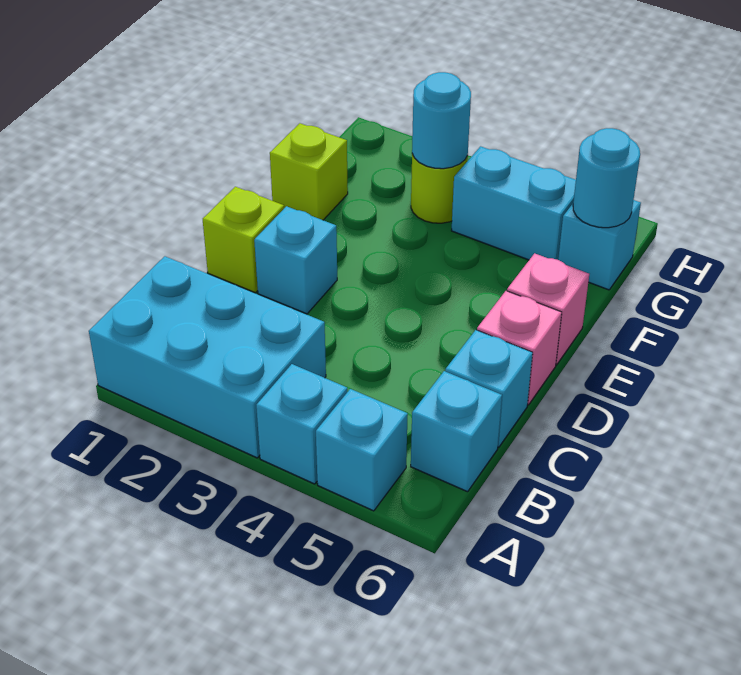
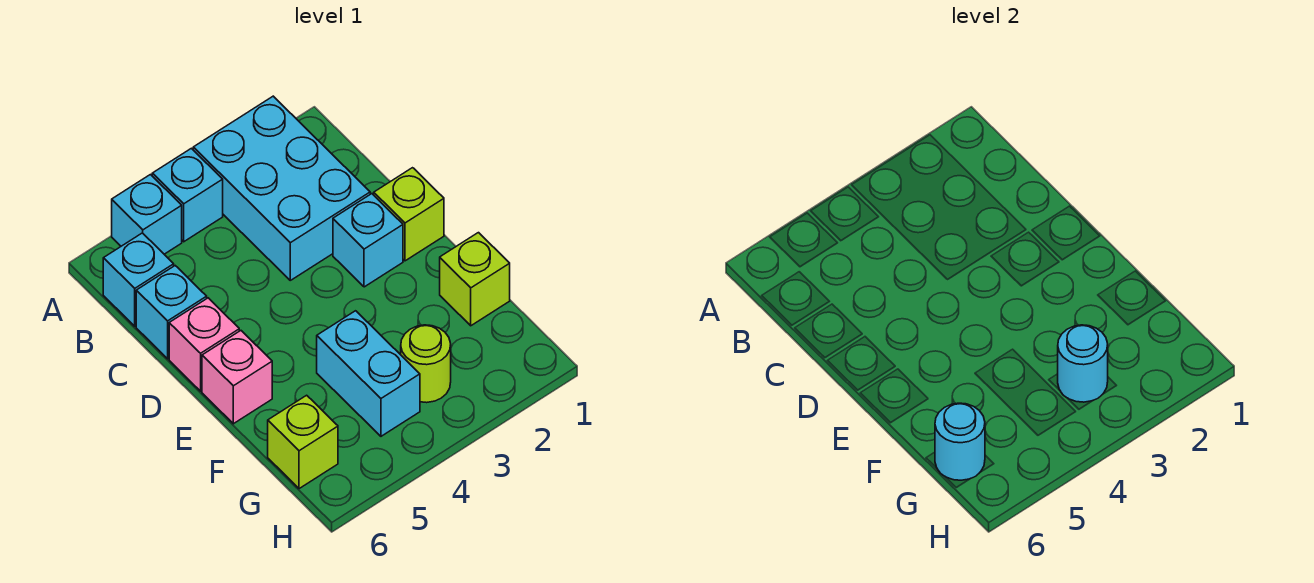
cyan brick A1:B3 level 1 -> cyan brick A2:C3 level 1
cyan brick G4:G5 level 1 -> cyan brick F4:G4 level 1
cyan brick G6 level 1 -> lime brick G6 level 1

